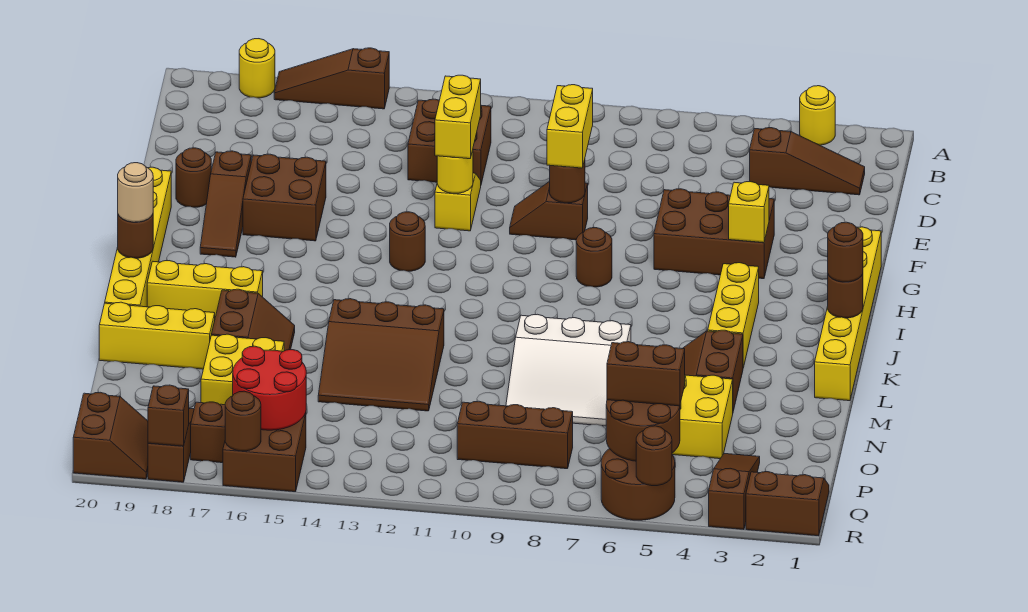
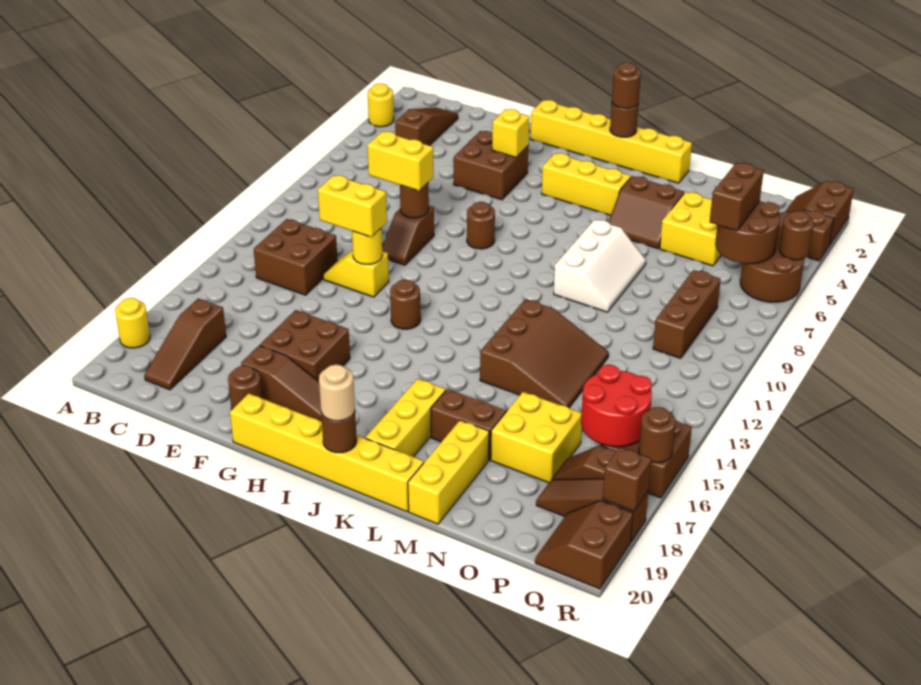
brown slope A15:A17 level 1 top 15 -> brown slope C17:C19 level 1 top 17
brown brick F4:G6 level 1 -> brown brick F4:G5 level 1
white slope L7:N9 level 1 top L -> white slope L7:M9 level 1 top L
brown slope Q19:R20 level 1 top 20 -> brown slope Q19:R20 level 1 top R

